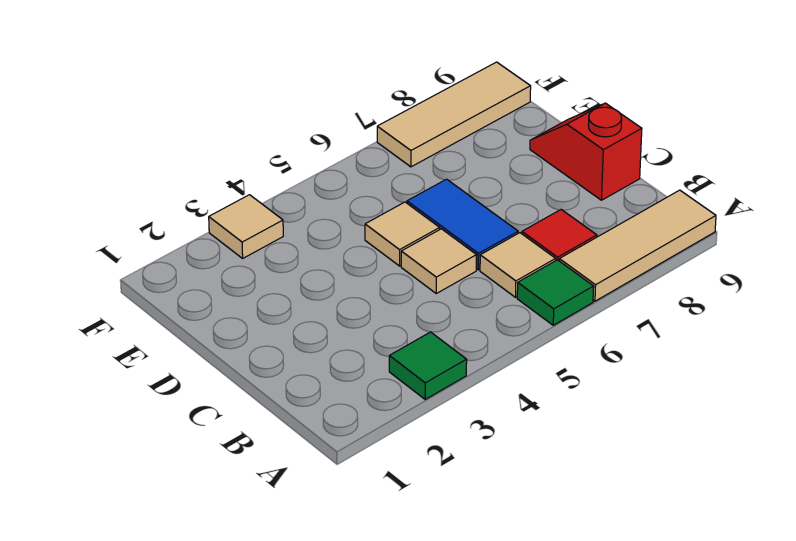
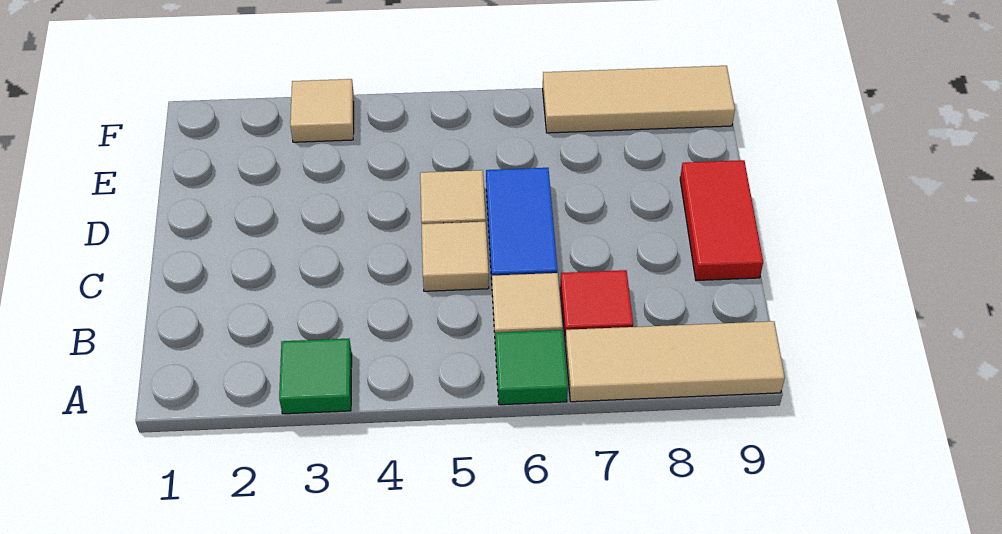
red slope C9:D9 level 1 top C -> red tile C9:D9 level 1

